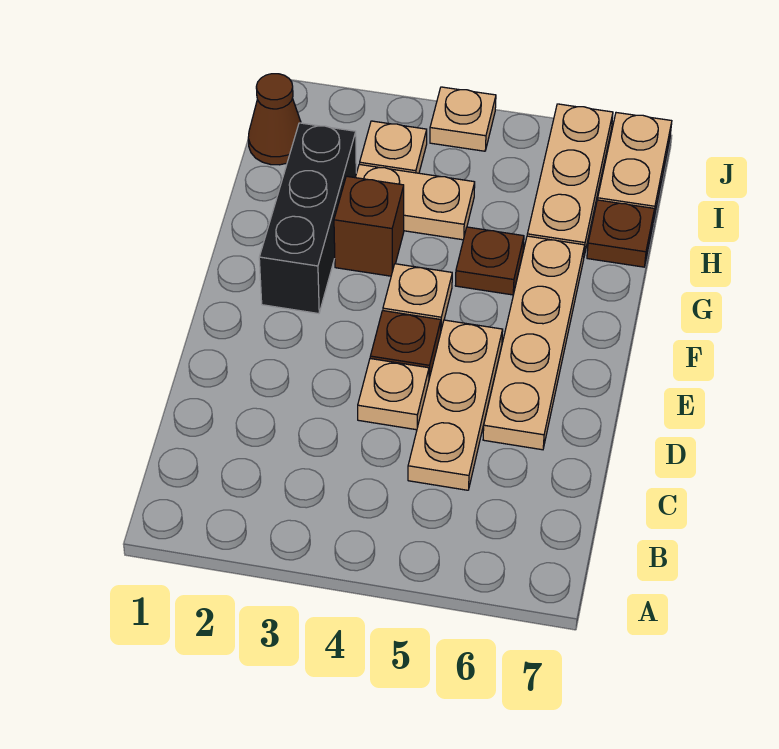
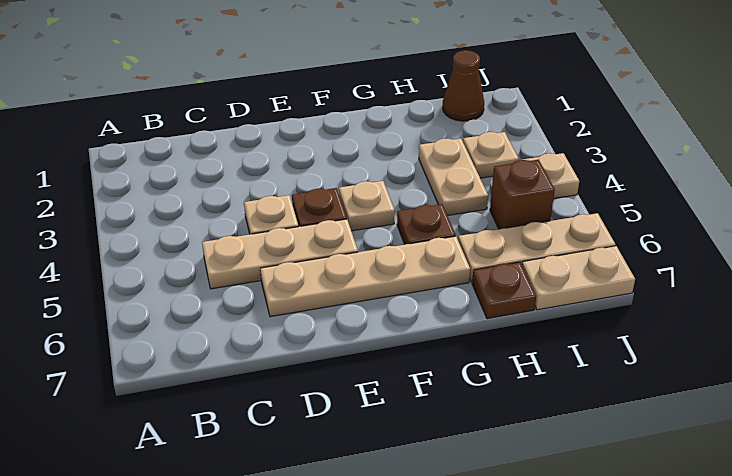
black brick F2:H2 level 1 -> none
brown brick G3 level 1 -> brown brick I5 level 1

